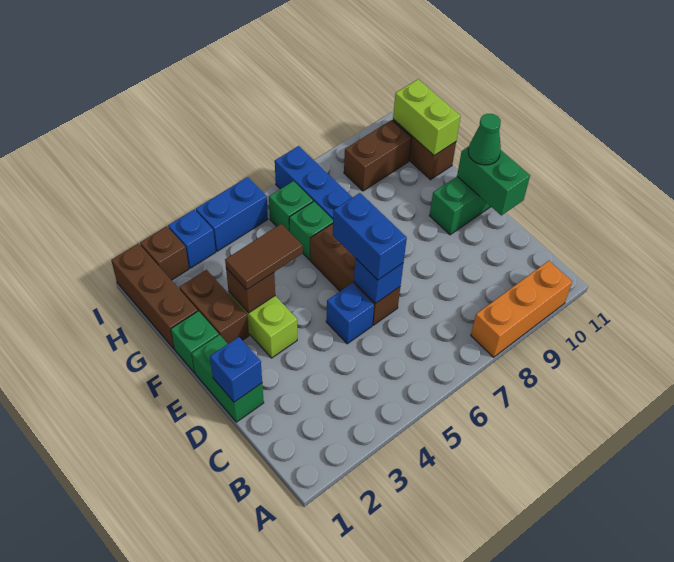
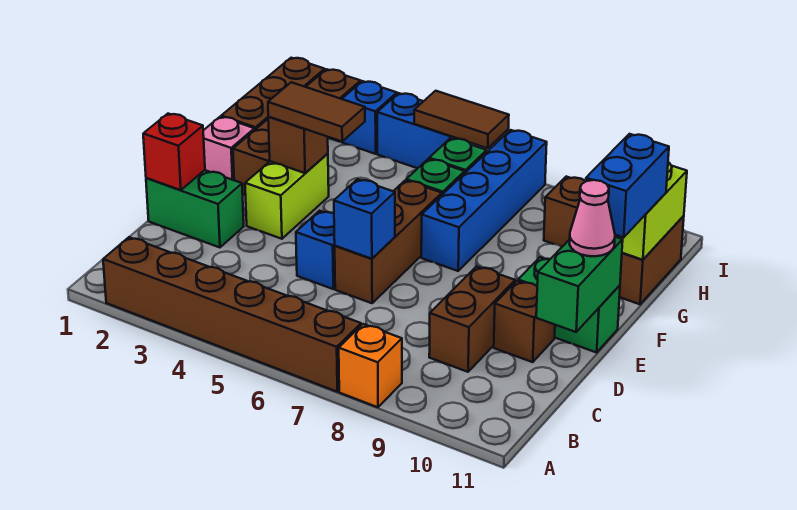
none -> brown brick A2:A7 level 1
orange brick A8:A10 level 1 -> orange brick A8 level 1
none -> brown brick C9:D9 level 1
green brick D1:E1 level 1 -> green brick D1:D2 level 1
blue brick D1 level 2 -> red brick D1 level 2
blue brick D6:E6 level 3 -> blue brick F11:G11 level 3
none -> brown brick D10 level 1
green cone E11 level 3 -> pink cone E11 level 3
green brick F1 level 1 -> pink brick F1 level 1
none -> brown tile I5:I6 level 2

